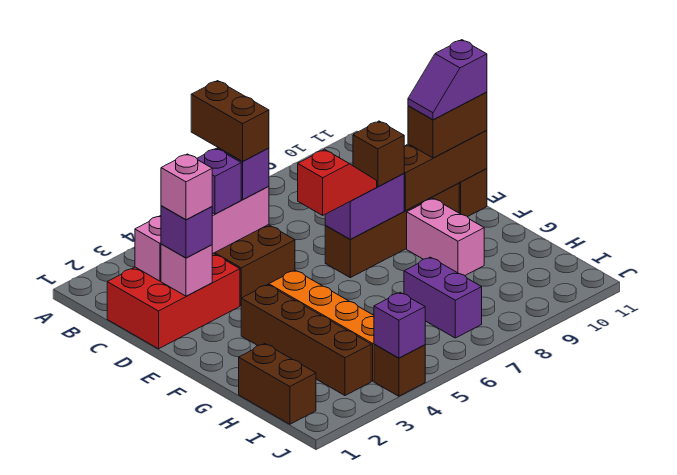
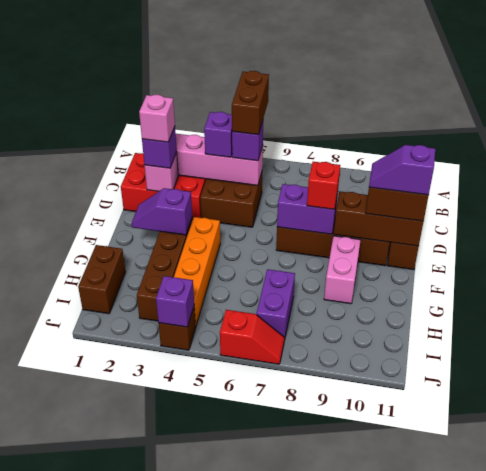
red slope E6:E7 level 3 top 6 -> red slope J6:J7 level 1 top 6
brown brick E8 level 3 -> red brick E8 level 3
none -> purple slope F2:F3 level 2 top 3

